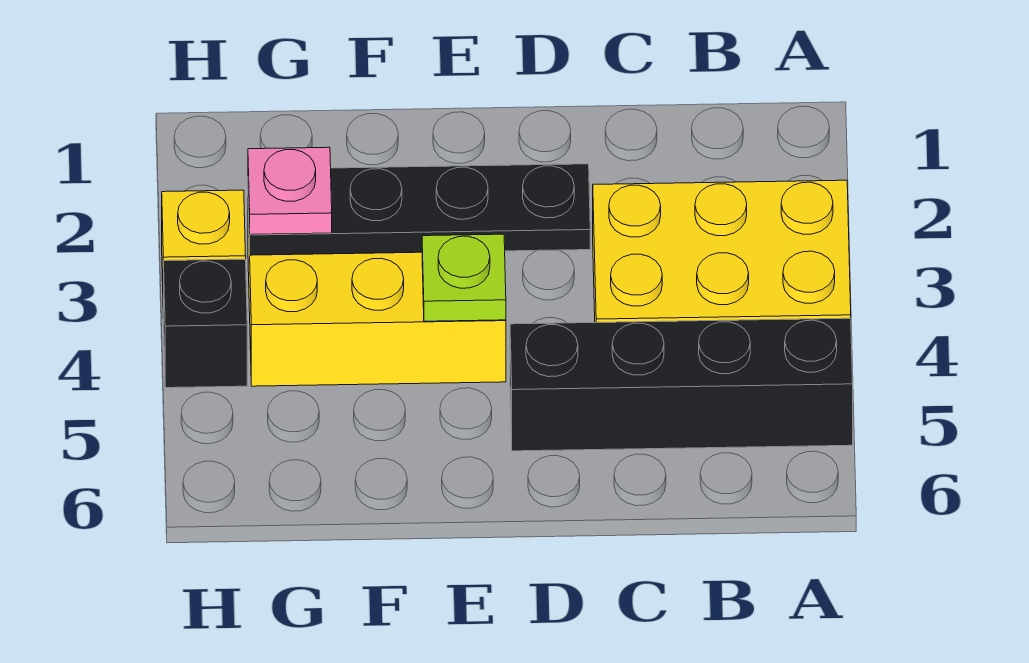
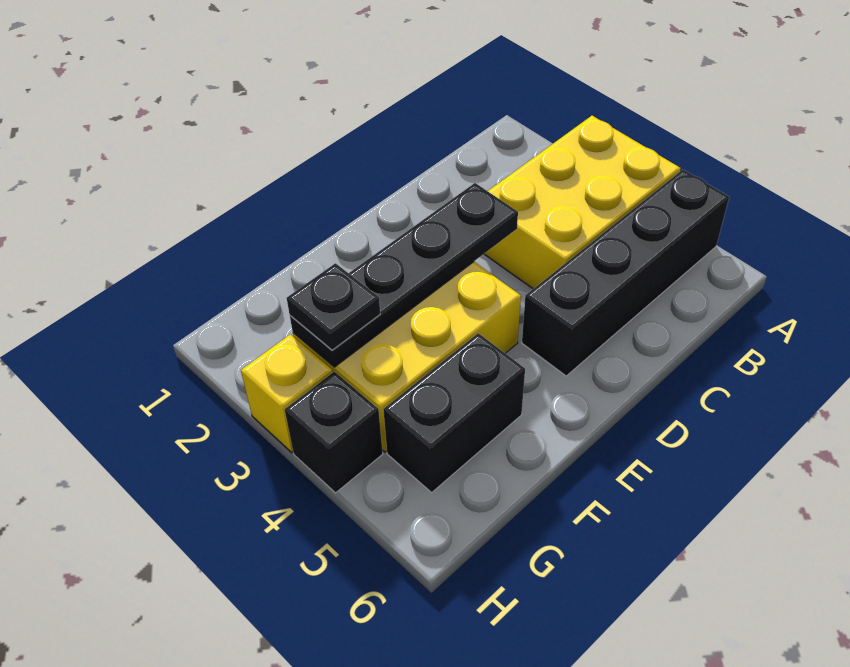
lime plate E4 level 2 -> none
none -> black brick F5:G5 level 1
pink plate G3 level 3 -> black plate G3 level 3

